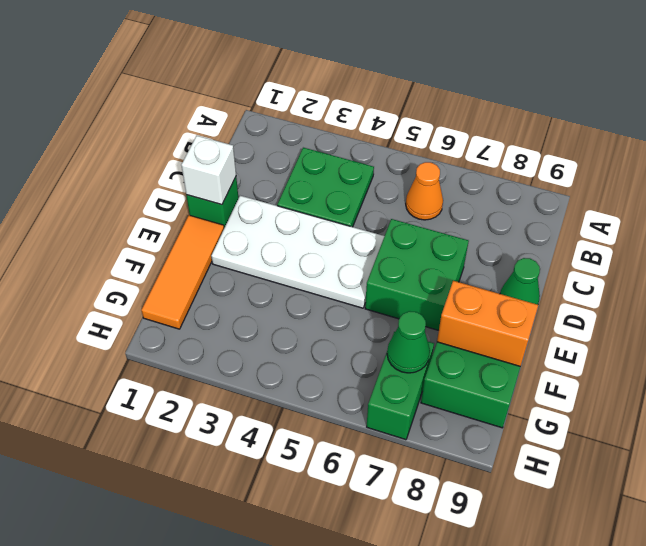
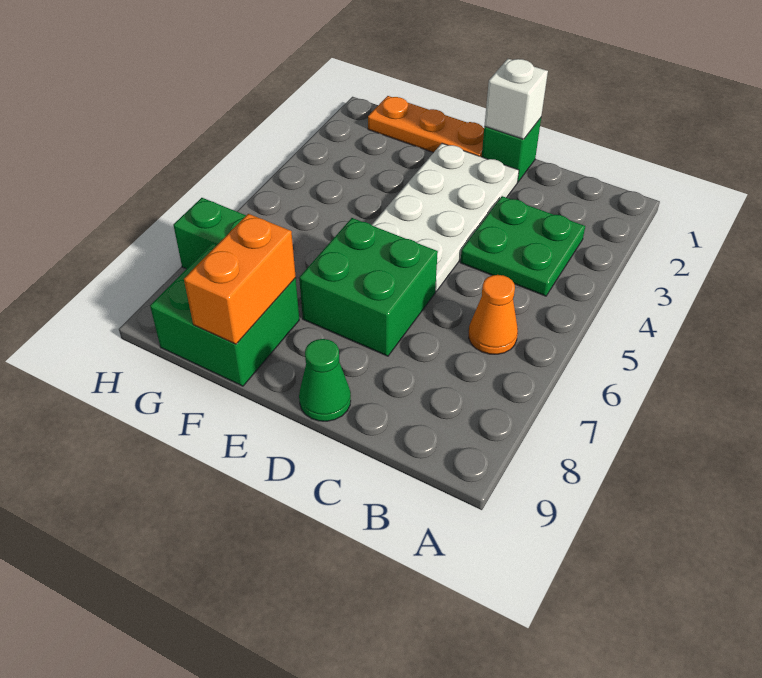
orange tile E1:G1 level 1 -> orange plate E1:G1 level 1
green cone G7 level 2 -> none

